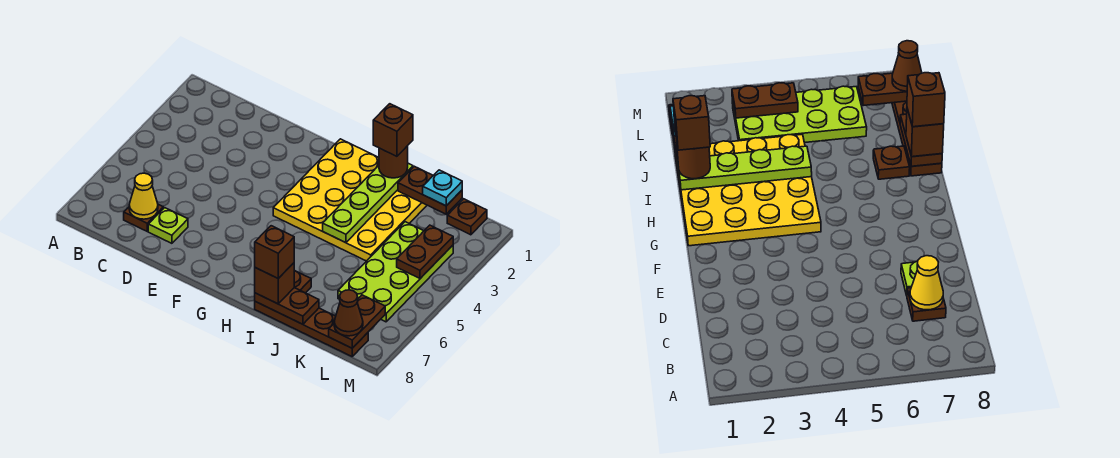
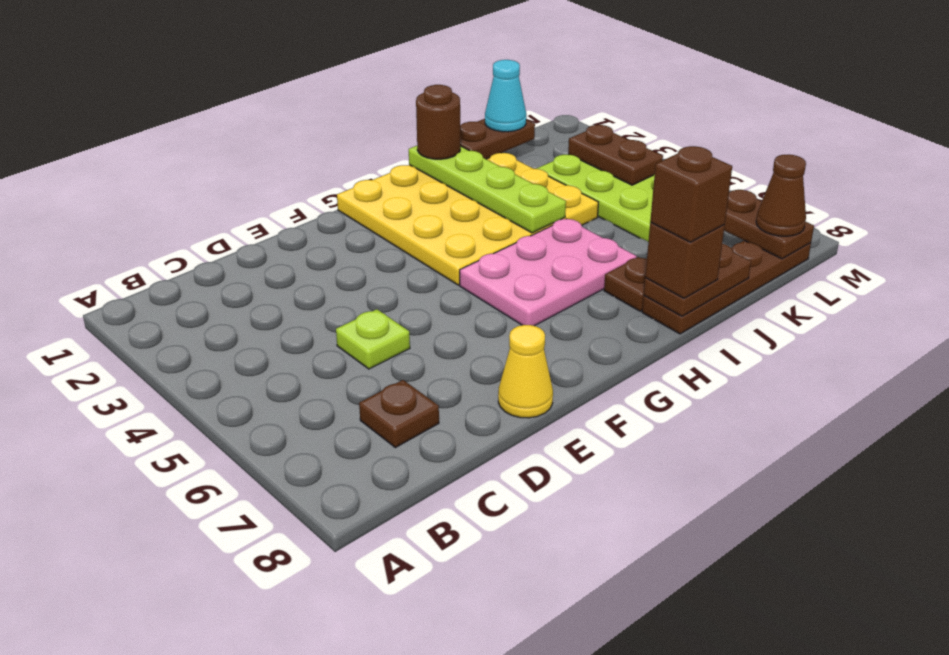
yellow cone C7 level 2 -> yellow cone E8 level 1
lime plate D7 level 1 -> lime plate D5 level 1
none -> pink plate G5:I6 level 1
brown brick I1 level 4 -> none
cyan plate K1 level 3 -> cyan cone K1 level 3
brown plate L1 level 1 -> none

